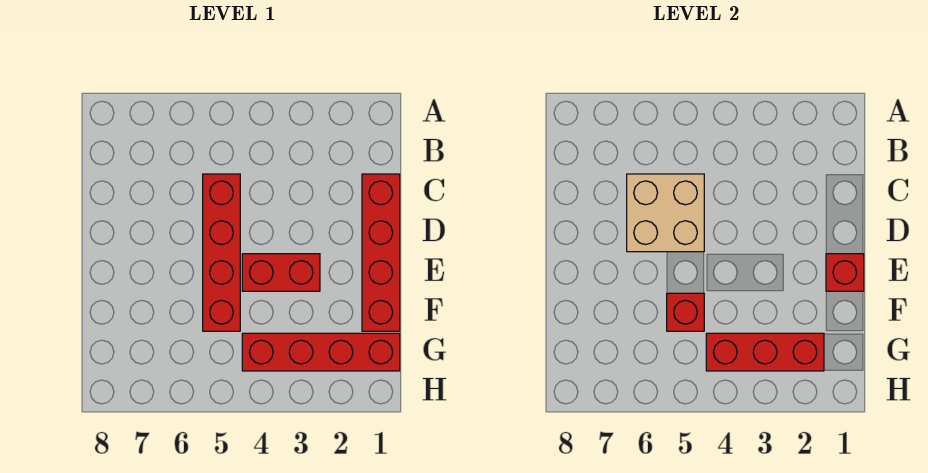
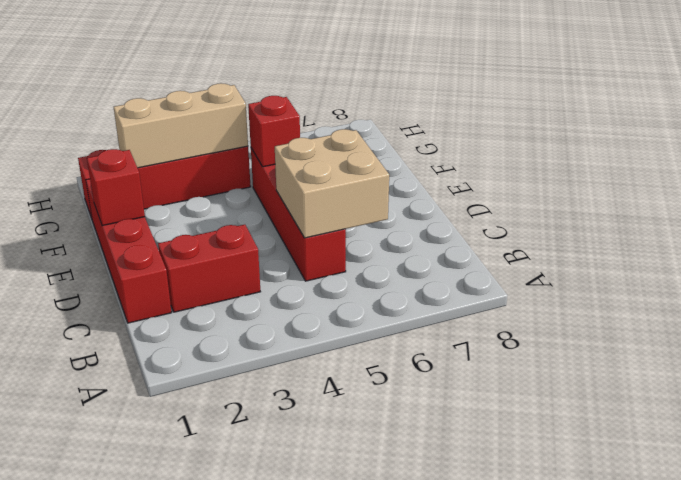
red brick E3:E4 level 1 -> red brick C2:C3 level 1
red brick G2:G4 level 2 -> tan brick G2:G4 level 2

